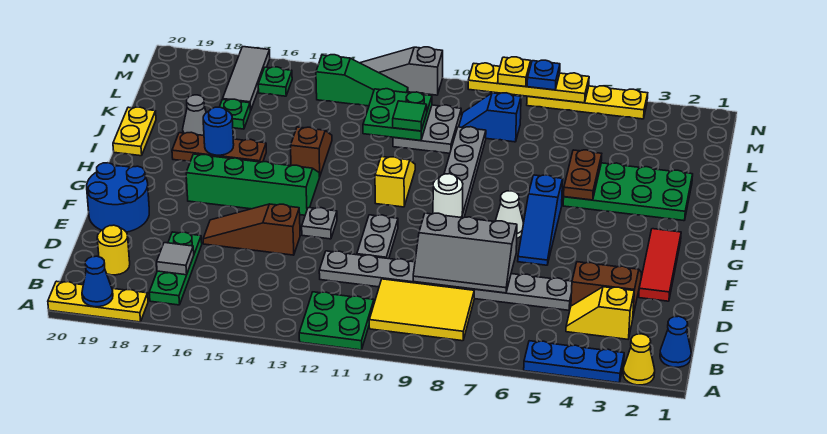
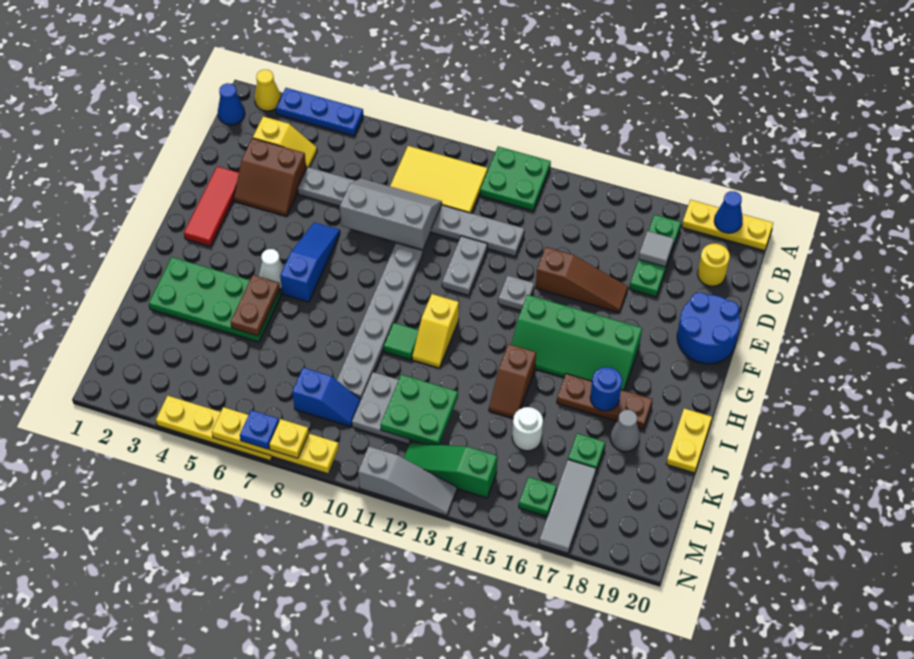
white cone G7 level 1 -> white cone H5 level 1
white round brick G9 level 2 -> white round brick K15 level 1
green tile K11 level 3 -> green tile I10 level 1

